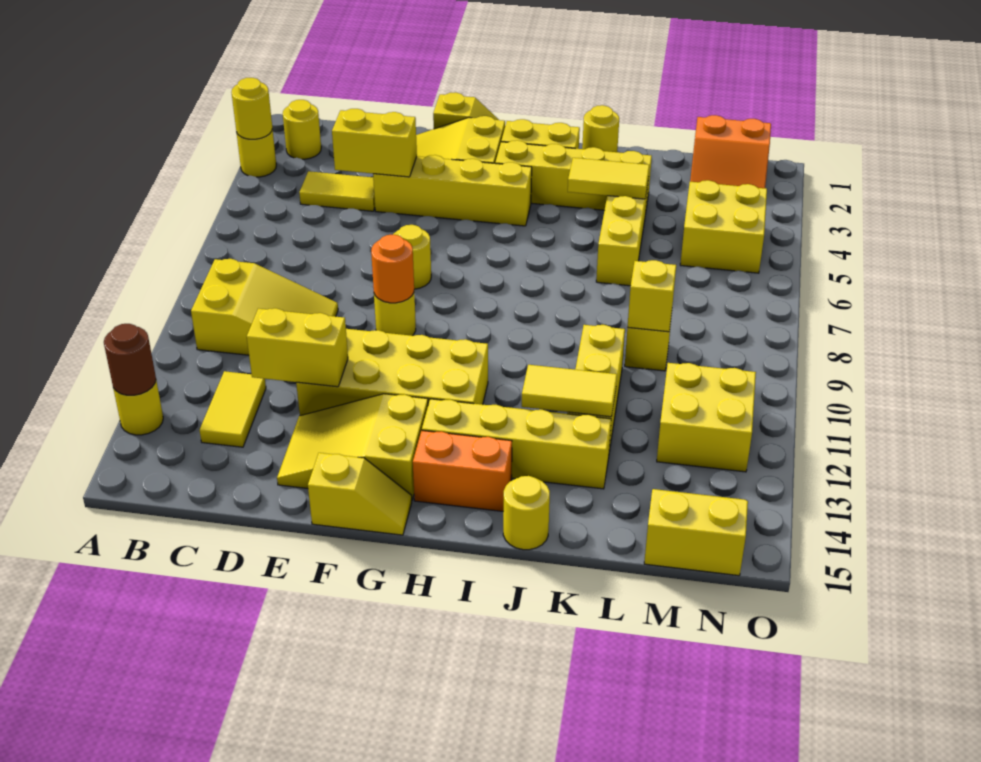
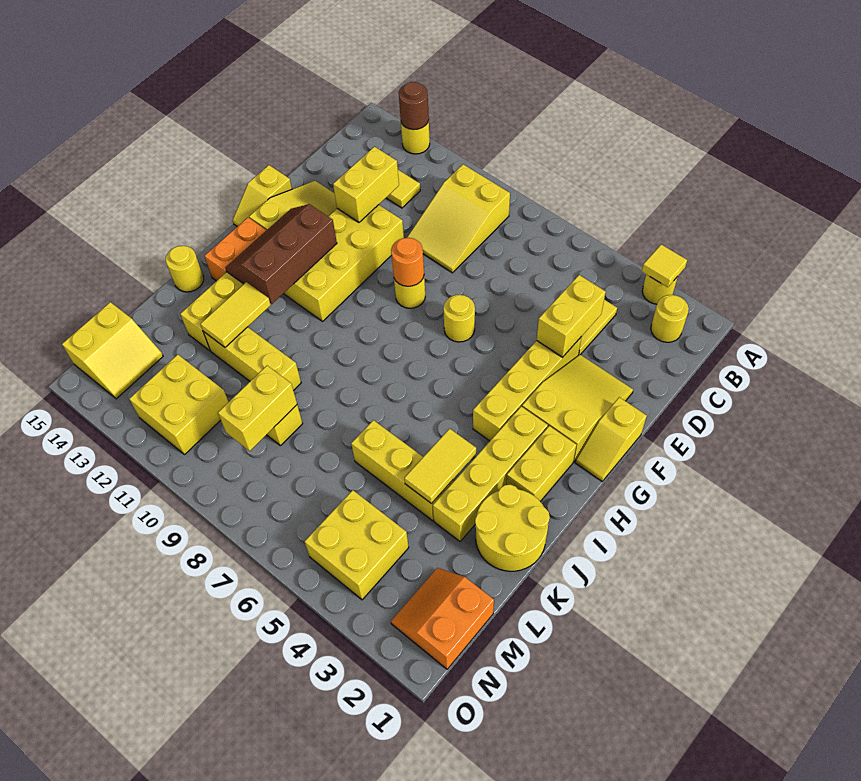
yellow round brick A3 level 2 -> yellow tile A3 level 2
none -> brown slope G12:I13 level 2 top 12
yellow round brick J1 level 1 -> yellow round brick J1:K2 level 1
yellow brick L9 level 2 -> yellow brick L9:M9 level 2

